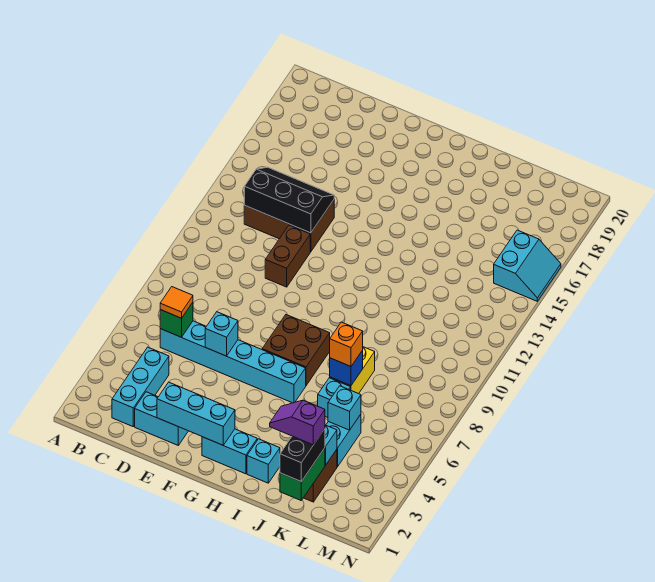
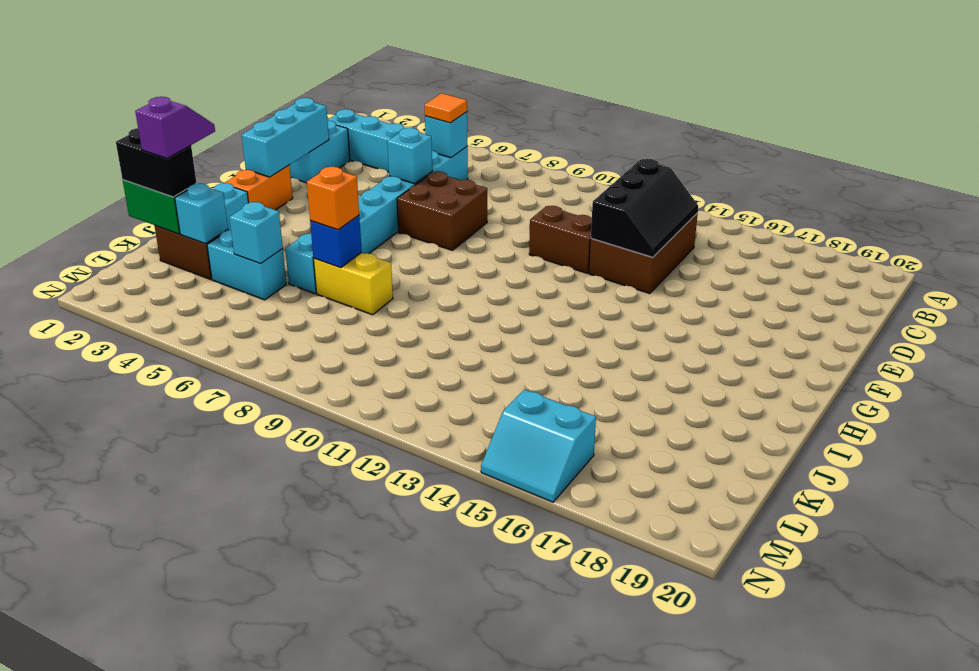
green brick C6 level 2 -> cyan brick C6 level 2
cyan brick G2:H2 level 1 -> orange brick G2:H2 level 1
brown brick G7:H8 level 1 -> brown brick E7:F8 level 1

